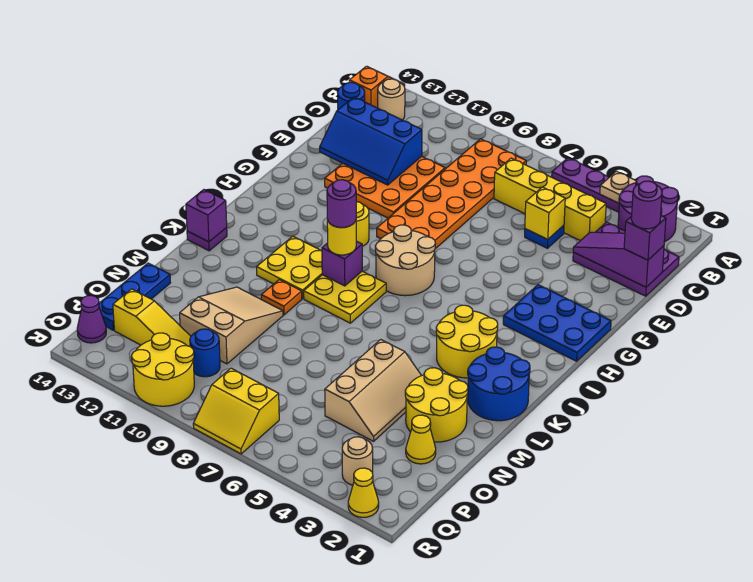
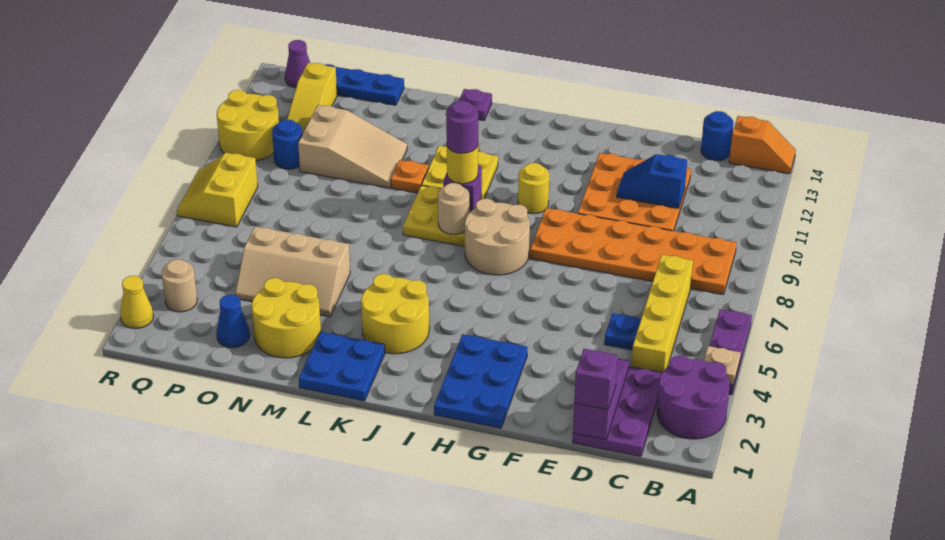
tan round brick B13 level 1 -> tan round brick J8 level 2
purple round brick D1 level 4 -> none
yellow brick D5 level 2 -> none
blue slope D11:E13 level 2 top D -> blue slope D11:E11 level 2 top D
blue round brick K1:L2 level 1 -> blue plate K1:L2 level 1
purple brick K14 level 2 -> none
yellow cone O2 level 1 -> blue cone O2 level 1

